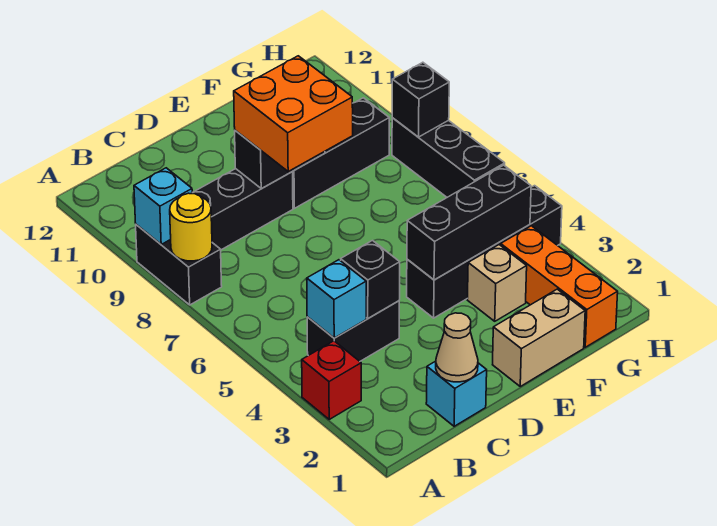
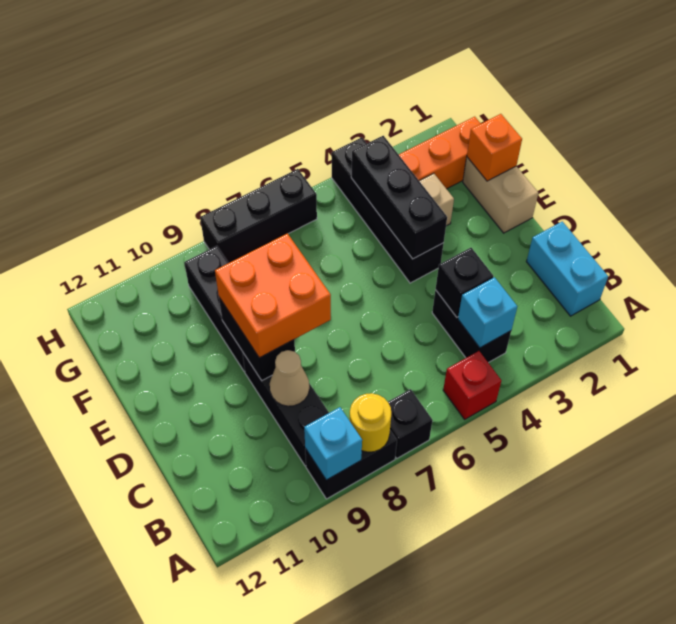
red brick A3 level 1 -> red brick A5 level 1
cyan brick C1 level 1 -> cyan brick B1:C1 level 1
tan cone C1 level 2 -> tan cone C9 level 2
none -> orange brick F1 level 2
black brick H8 level 2 -> black brick A7 level 1

